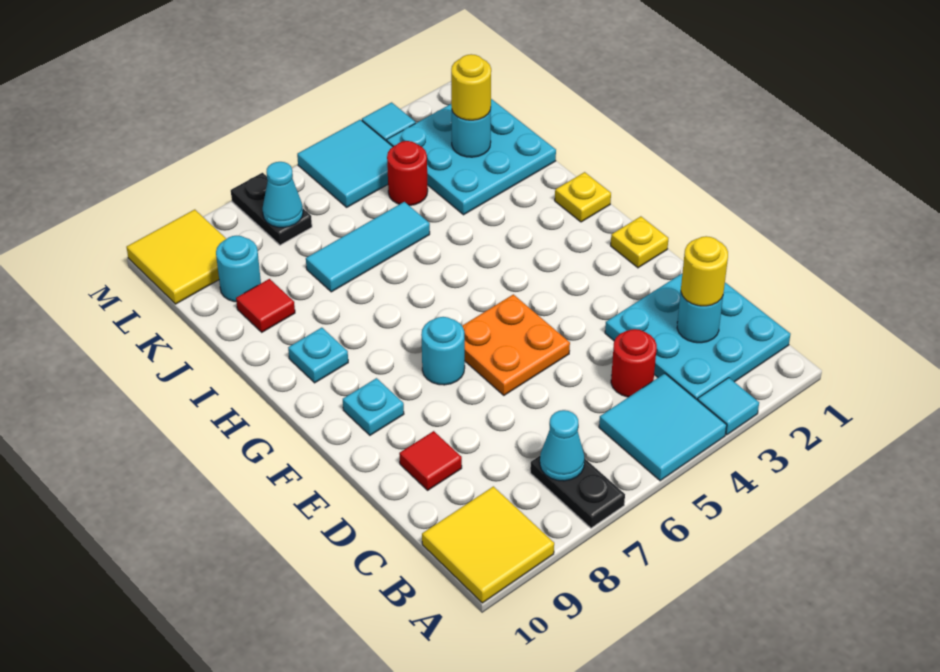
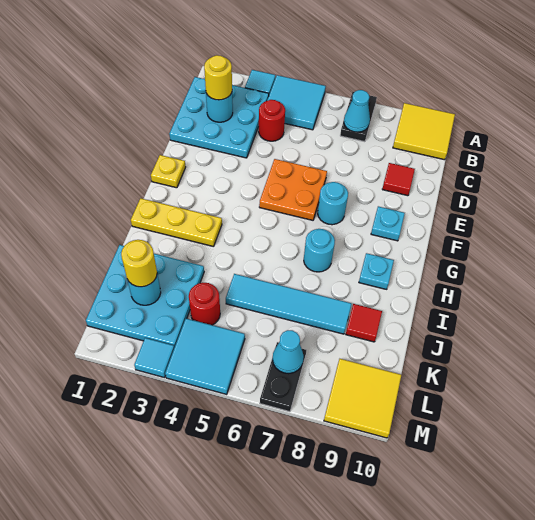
yellow plate H1 level 1 -> yellow plate H1:H3 level 1
cyan tile J5:J7 level 1 -> cyan tile J5:J8 level 1
cyan round brick K9 level 1 -> cyan round brick H7 level 1

